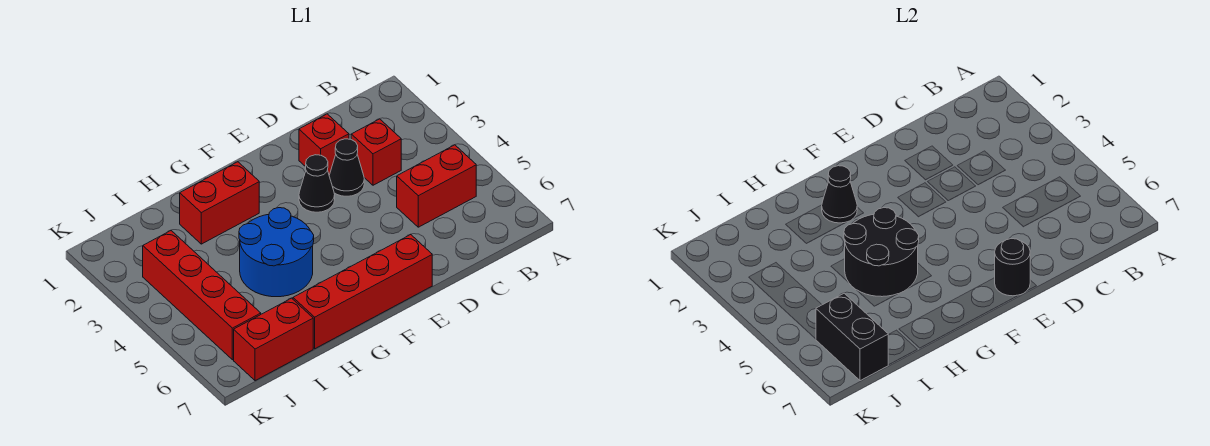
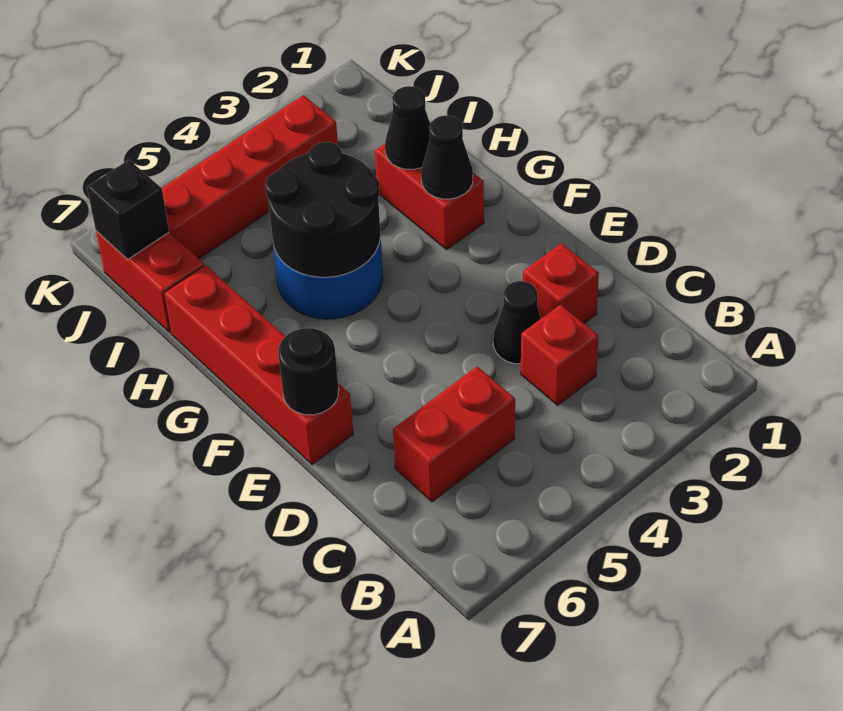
red brick B5:C5 level 1 -> red brick C5:C6 level 1
black cone E3 level 1 -> black cone H2 level 2
black brick J6:J7 level 2 -> black brick J7 level 2

